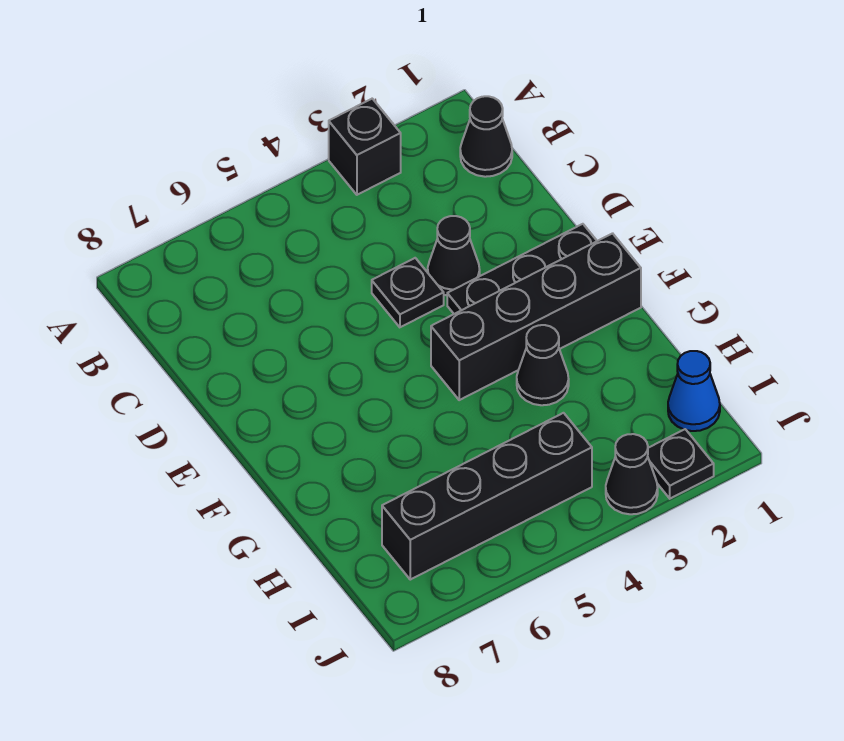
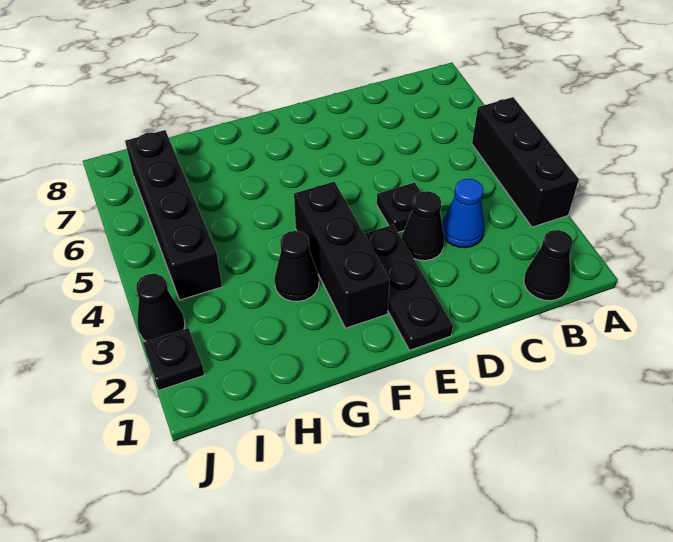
black brick A3 level 1 -> black brick A3:A5 level 1
black brick F1:F4 level 1 -> black brick F2:F4 level 1
blue cone I1 level 1 -> blue cone C3 level 1

